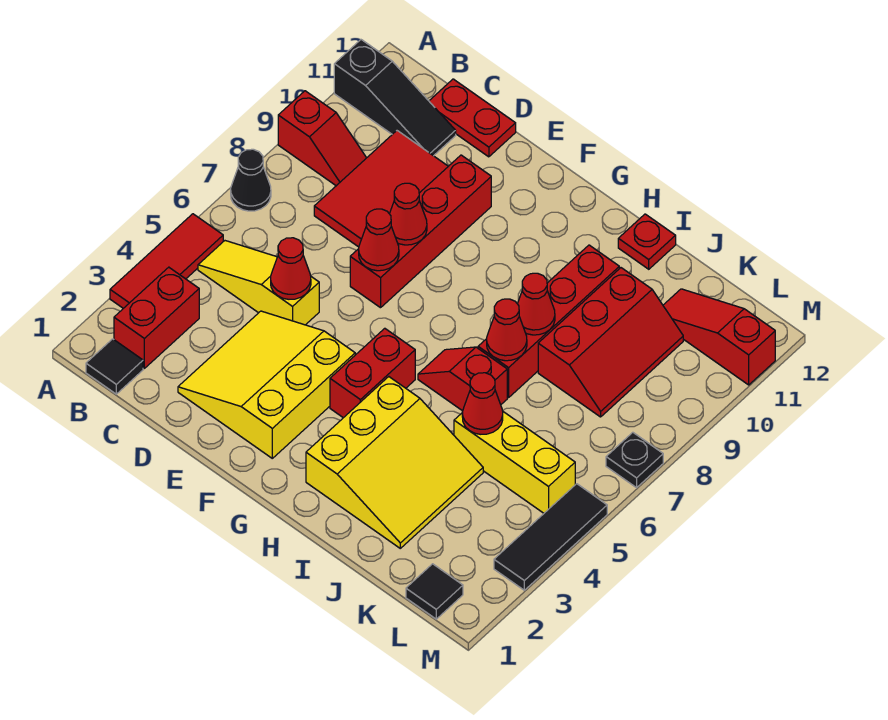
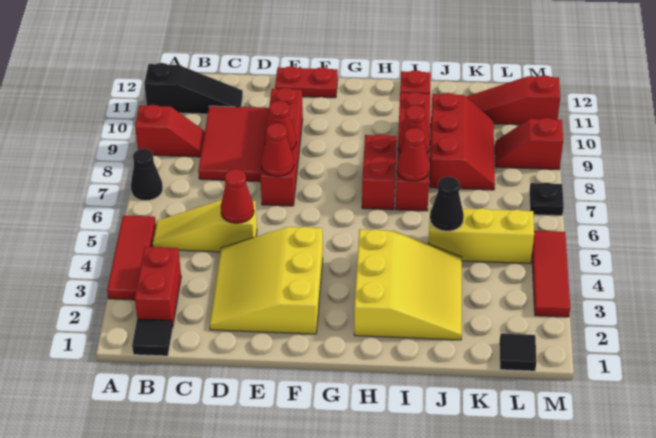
red plate C12:D12 level 1 -> red plate E12:F12 level 1
red brick G4:G5 level 1 -> red brick H7:H8 level 1
red slope H6:I6 level 1 top I -> red slope L9:M9 level 1 top M
red cone J5 level 2 -> black cone J5 level 2
black tile M3:M5 level 1 -> red tile M3:M5 level 1

